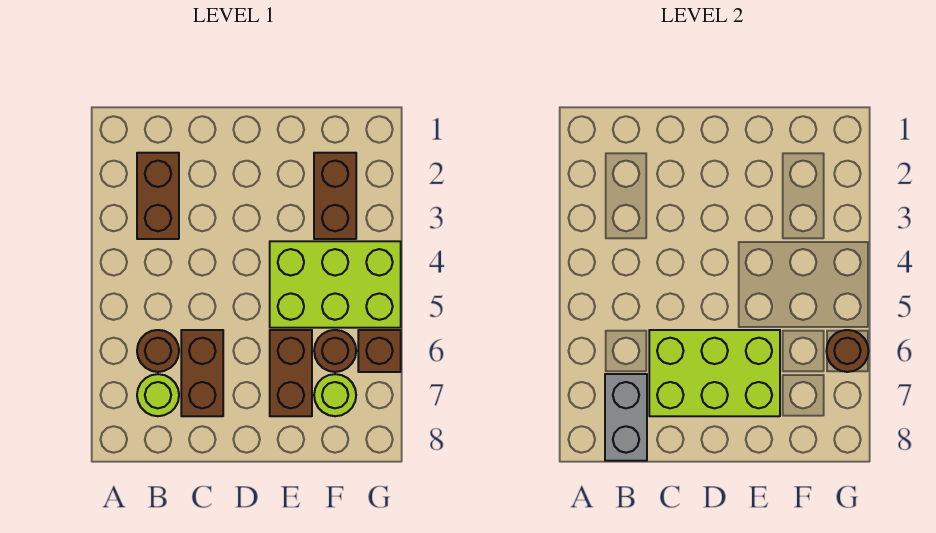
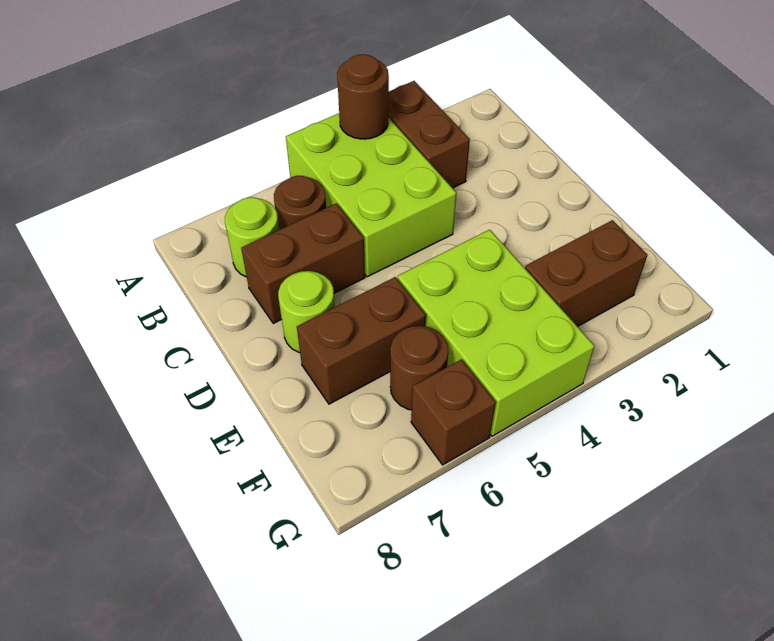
brown brick B2:B3 level 1 -> brown brick A3:B3 level 1
grey brick B7:B8 level 2 -> none
lime brick C6:E7 level 2 -> lime brick A4:C5 level 1
lime round brick F7 level 1 -> lime round brick D7 level 1
brown round brick G6 level 2 -> brown round brick A4 level 2

